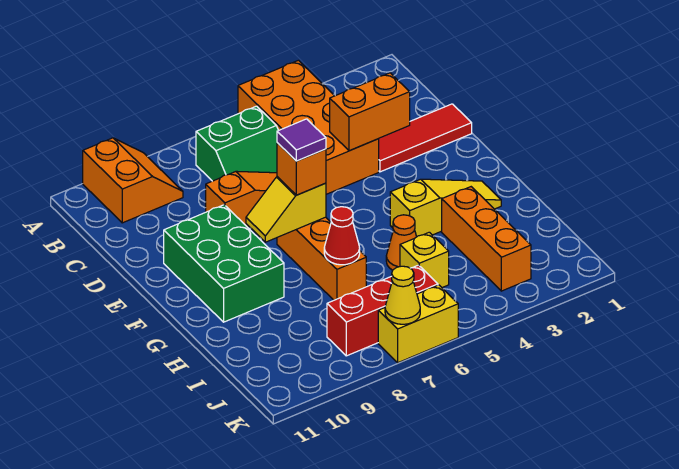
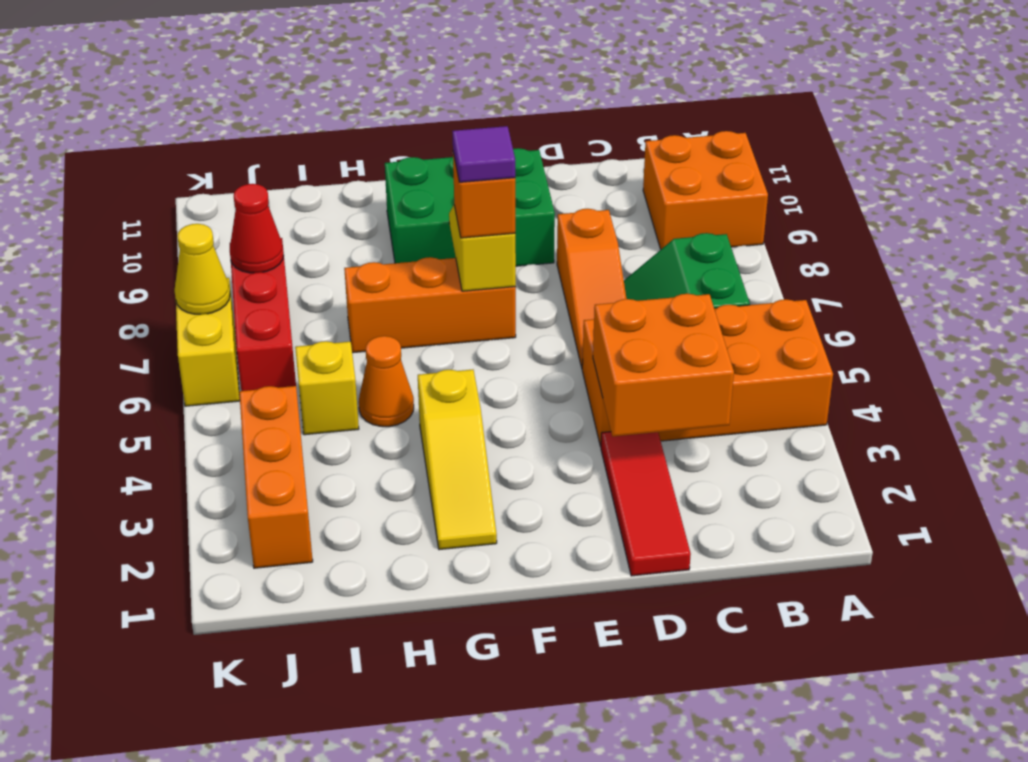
orange slope A9:B10 level 1 top 10 -> orange brick A9:B10 level 1
orange brick D3:D4 level 2 -> orange brick C3:D4 level 2
orange brick H3:J3 level 1 -> orange brick J2:J4 level 1
red cone H7 level 2 -> red cone J8 level 2

